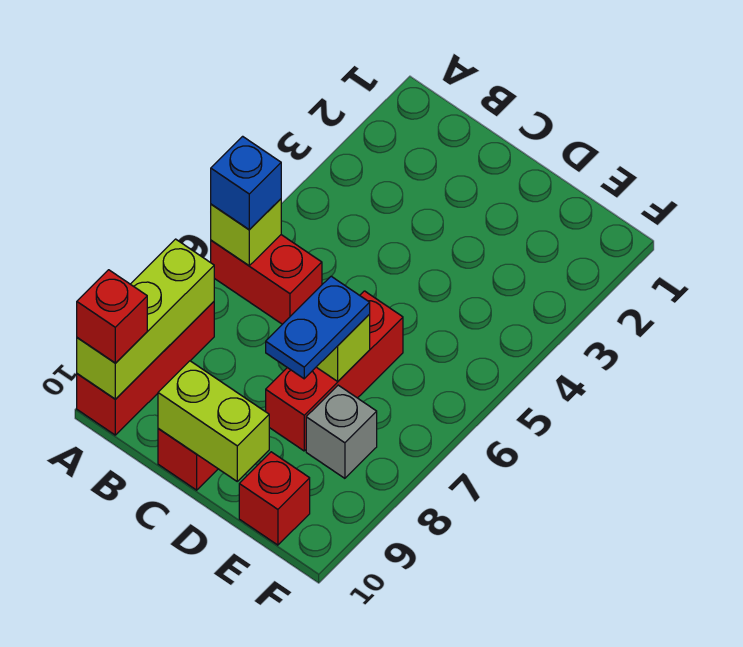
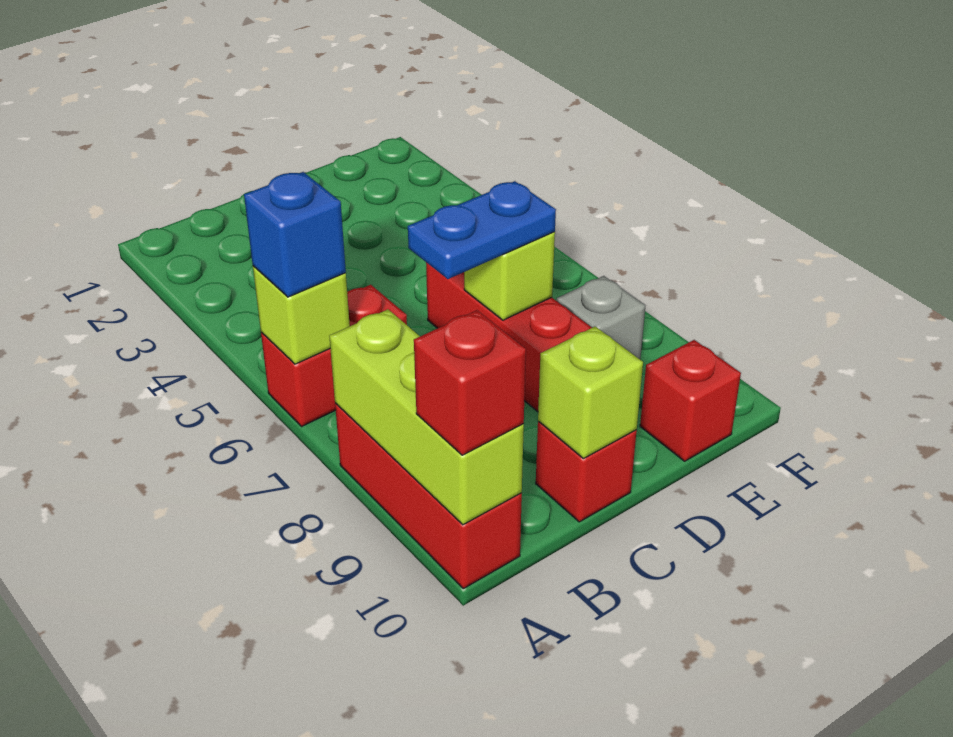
lime brick C10:D10 level 2 -> lime brick C10 level 2
blue plate D7:D8 level 3 -> blue plate C7:D7 level 3

